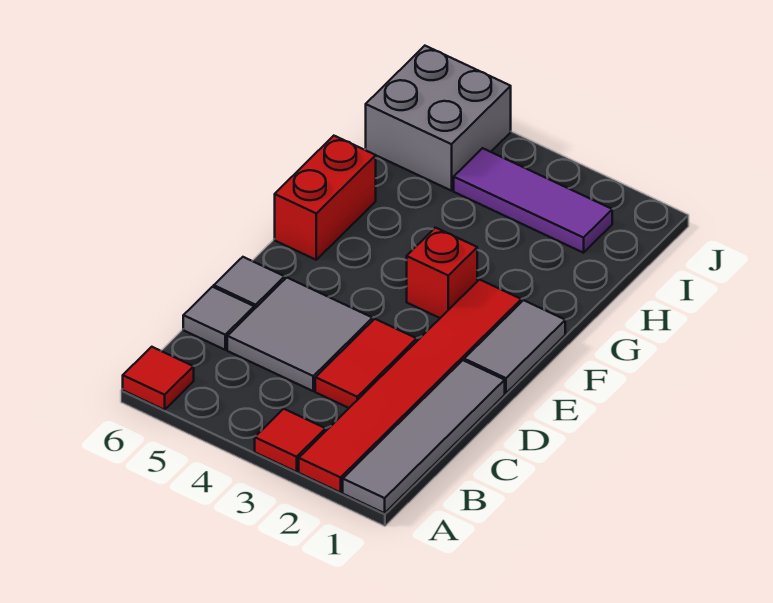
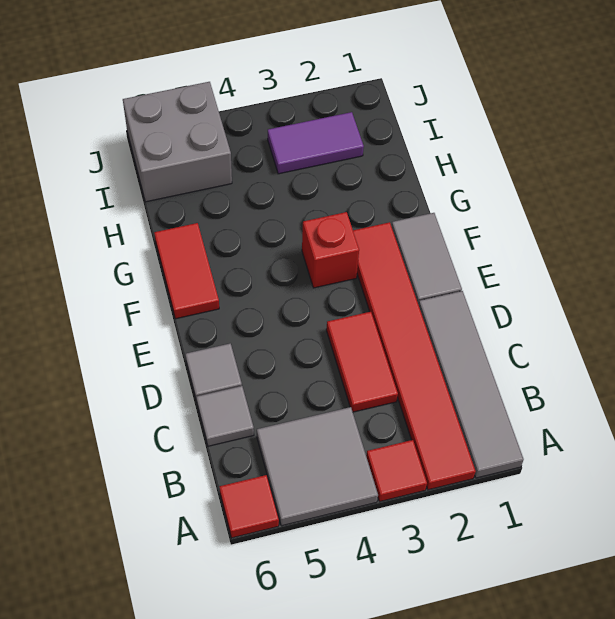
grey tile C4:D5 level 1 -> grey tile A4:B5 level 1
red brick F6:G6 level 1 -> red tile F6:G6 level 1
purple tile I2:I4 level 1 -> purple tile I2:I3 level 1

